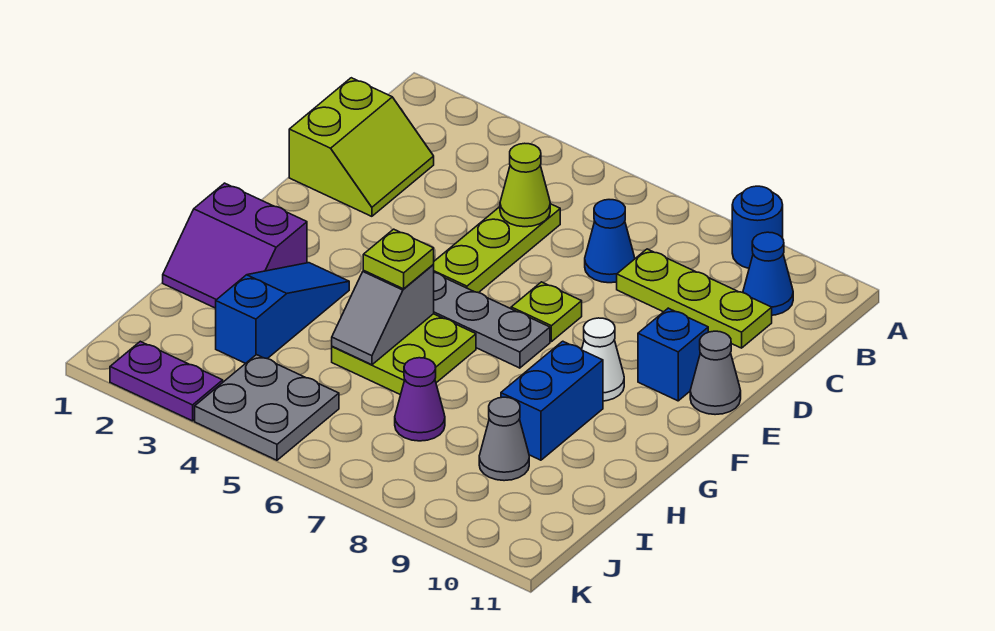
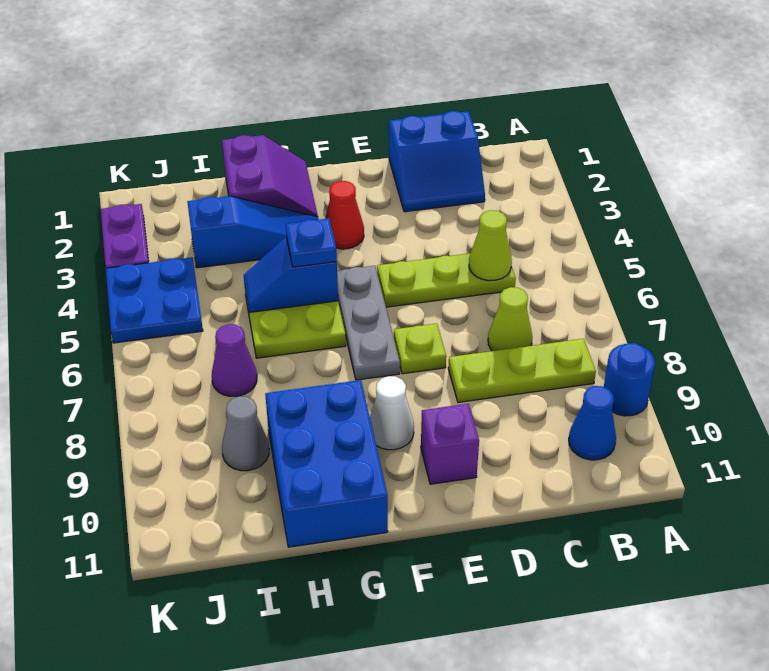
lime slope C1:D2 level 1 top 1 -> blue slope C1:D2 level 1 top 1
blue cone C7 level 1 -> lime cone C7 level 1
lime plate C8:C10 level 1 -> lime plate B8:D8 level 1
blue brick E10 level 1 -> purple brick E10 level 1
grey cone E11 level 1 -> none
none -> red cone F3 level 1
purple slope G1:H2 level 1 top G -> purple slope G1:H2 level 1 top H
grey slope G5:H5 level 2 top G -> blue slope G5:H5 level 2 top G
lime plate G5 level 3 -> blue plate G5 level 3
blue brick G9:H9 level 1 -> blue brick G9:H11 level 1
grey plate J4:K5 level 1 -> blue plate J4:K5 level 1

